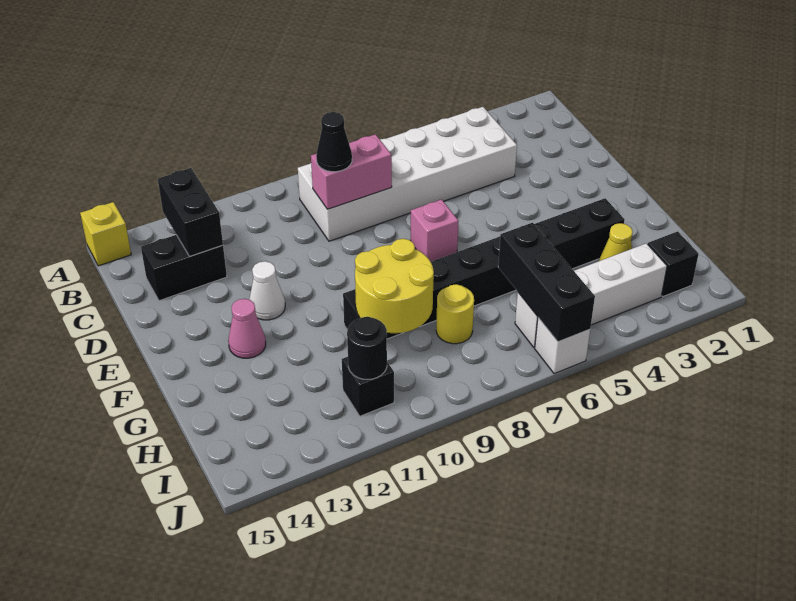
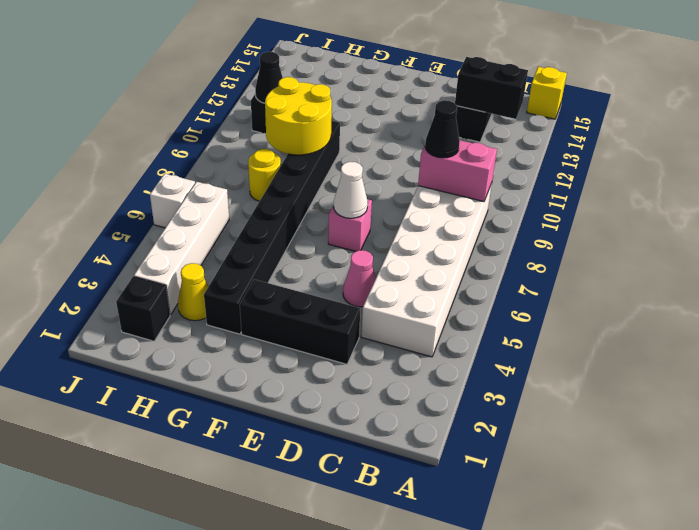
pink brick C8:C9 level 2 -> pink brick B9:C9 level 2
white cone E12 level 1 -> white cone E7 level 2
pink cone F13 level 1 -> pink cone D5 level 1
black brick H6:J6 level 2 -> black brick D3:F3 level 1
black round brick I11 level 2 -> black cone I11 level 2

